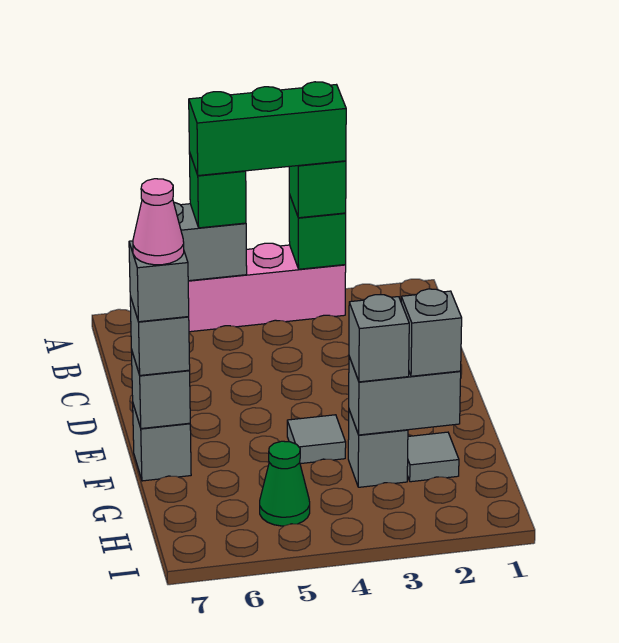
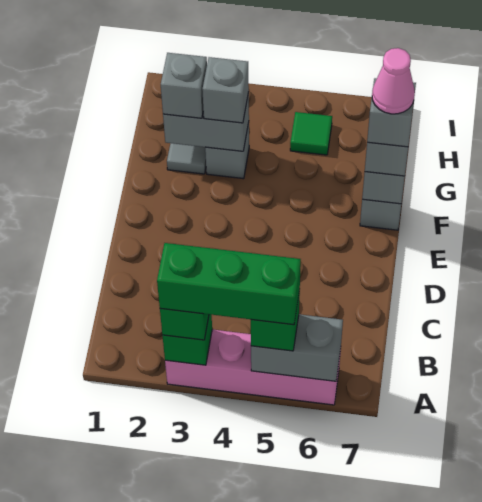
grey tile F4 level 1 -> none
green cone H5 level 1 -> green tile H5 level 1

